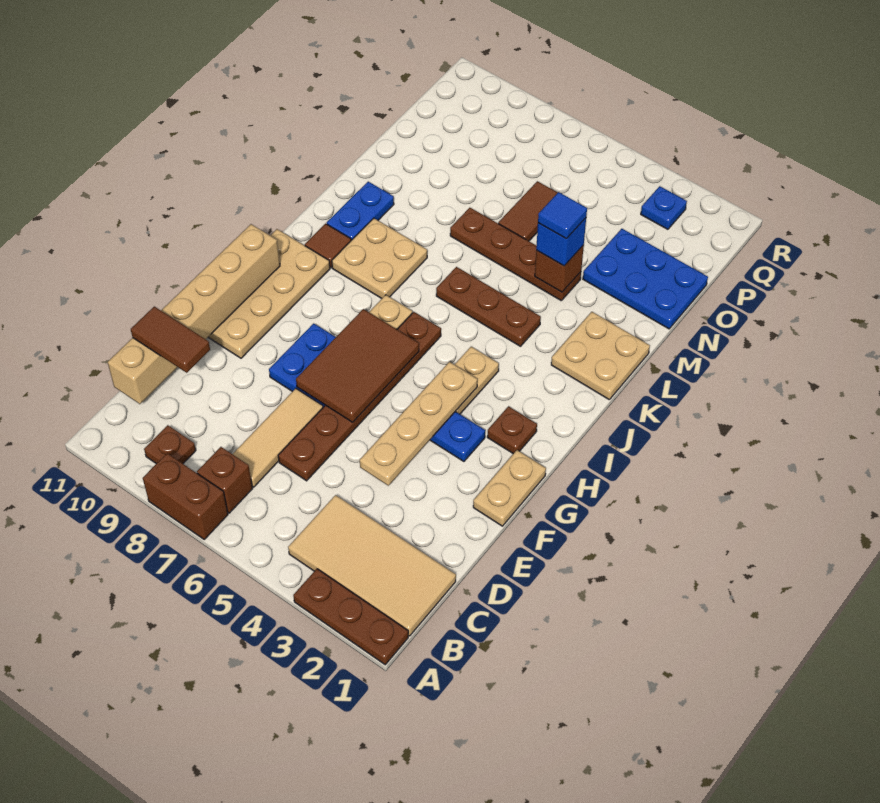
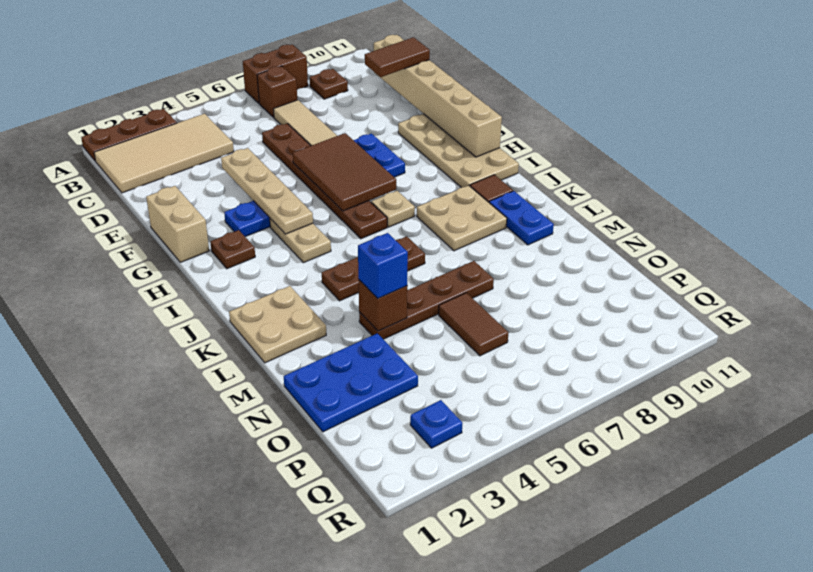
tan plate F1:G1 level 1 -> tan brick F1:G1 level 1
blue tile M4 level 4 -> none

